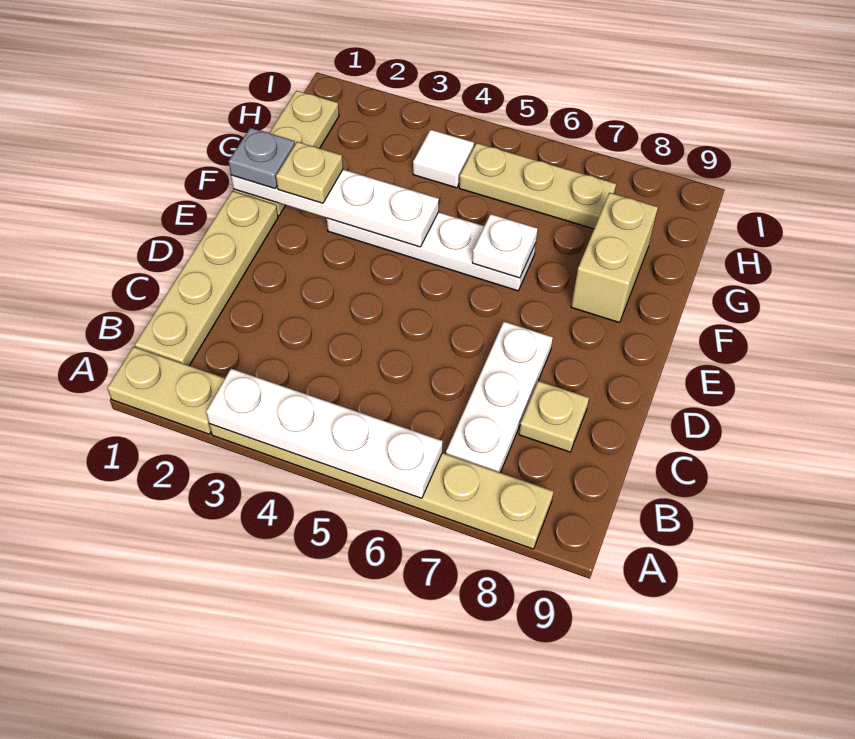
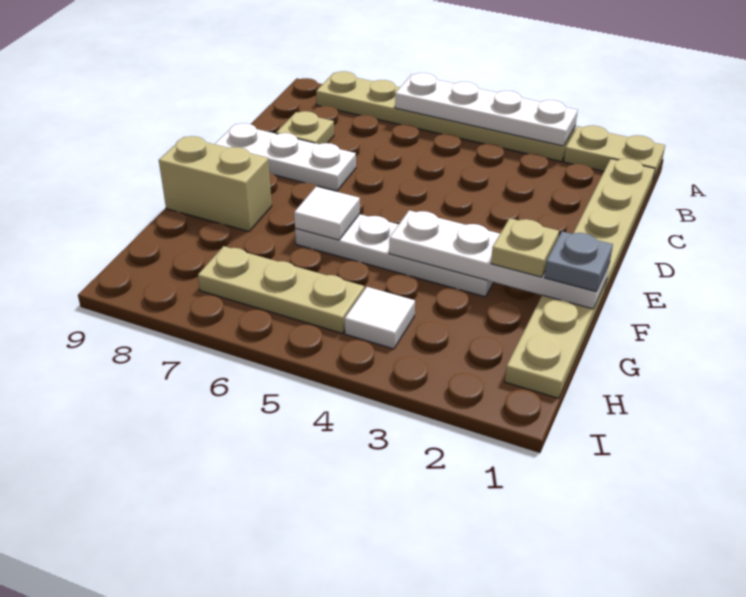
white plate B7:D7 level 1 -> white plate D7:D9 level 1
white plate F6 level 2 -> white tile F6 level 2
tan brick F8:G8 level 1 -> tan brick F8:F9 level 1

